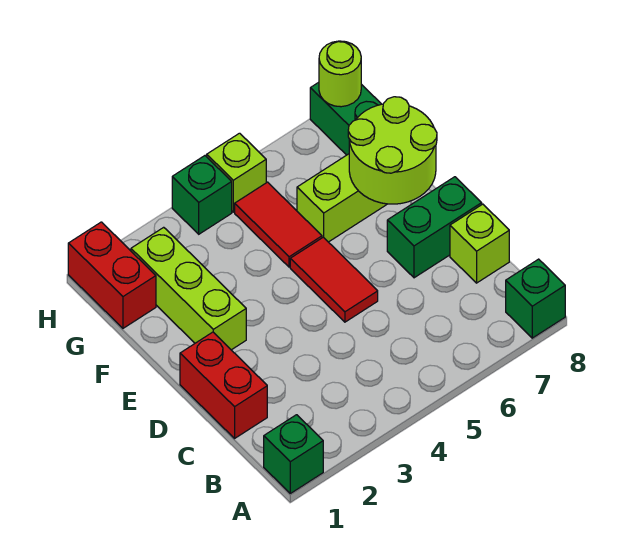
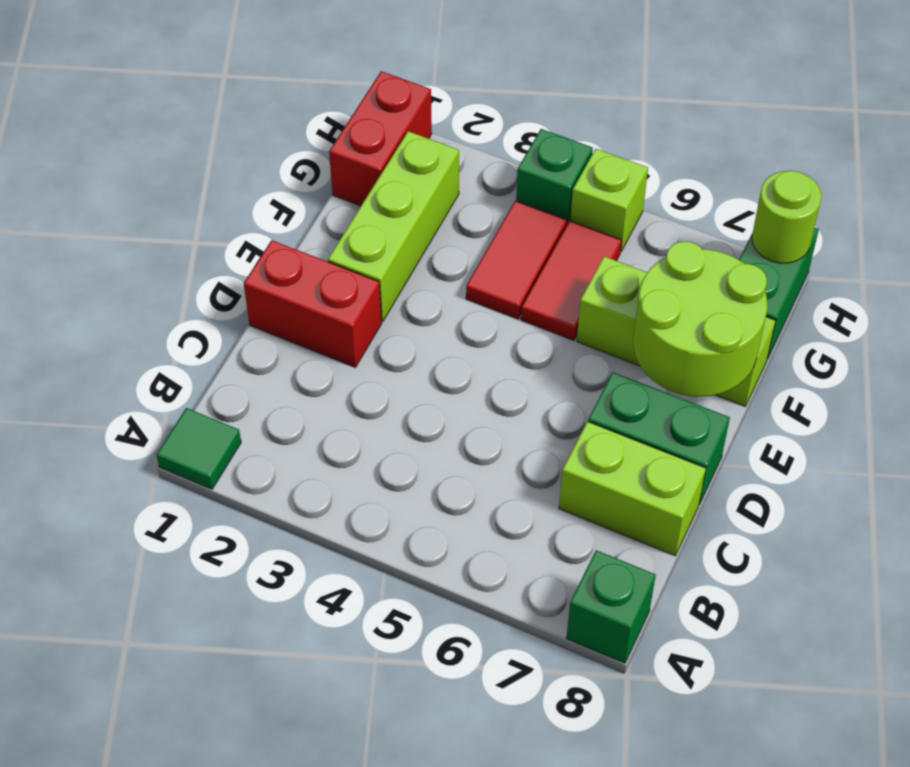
green brick A1 level 1 -> green tile A1 level 1
red brick C1:D1 level 1 -> red brick D1:D2 level 1
lime brick C8 level 1 -> lime brick C7:C8 level 1
red tile D5:E5 level 1 -> red tile F4:G4 level 1

